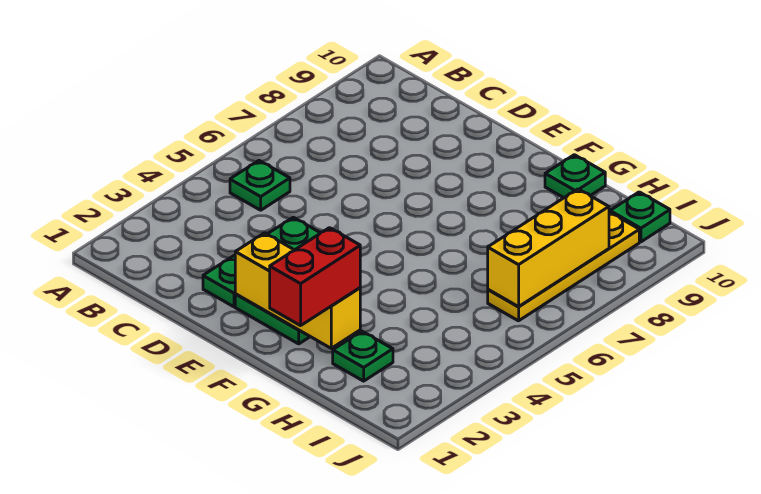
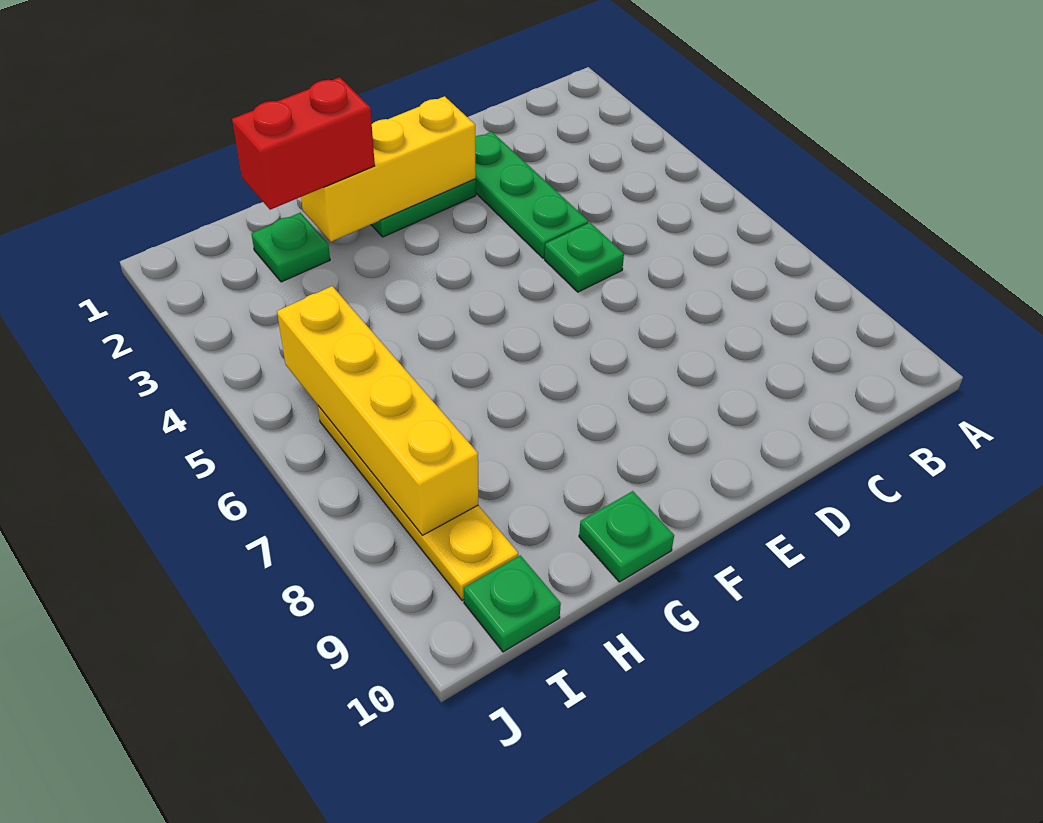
green plate B5 level 1 -> green plate D5 level 1
red brick G1:G2 level 3 -> red brick G2:H2 level 3
yellow brick I6:I8 level 2 -> yellow brick I5:I8 level 2

